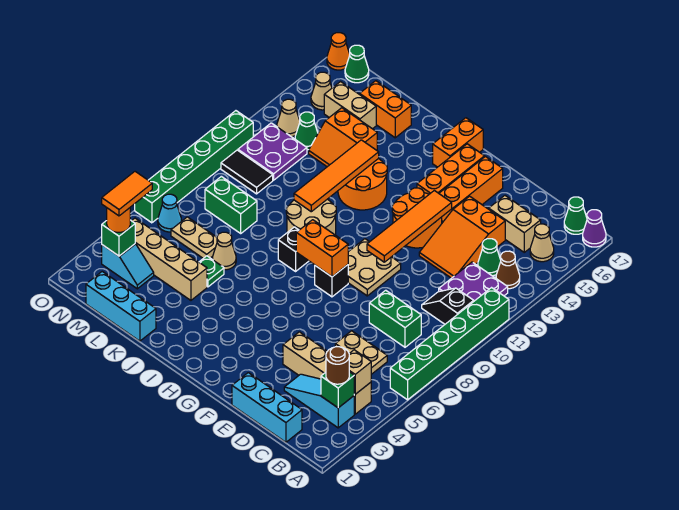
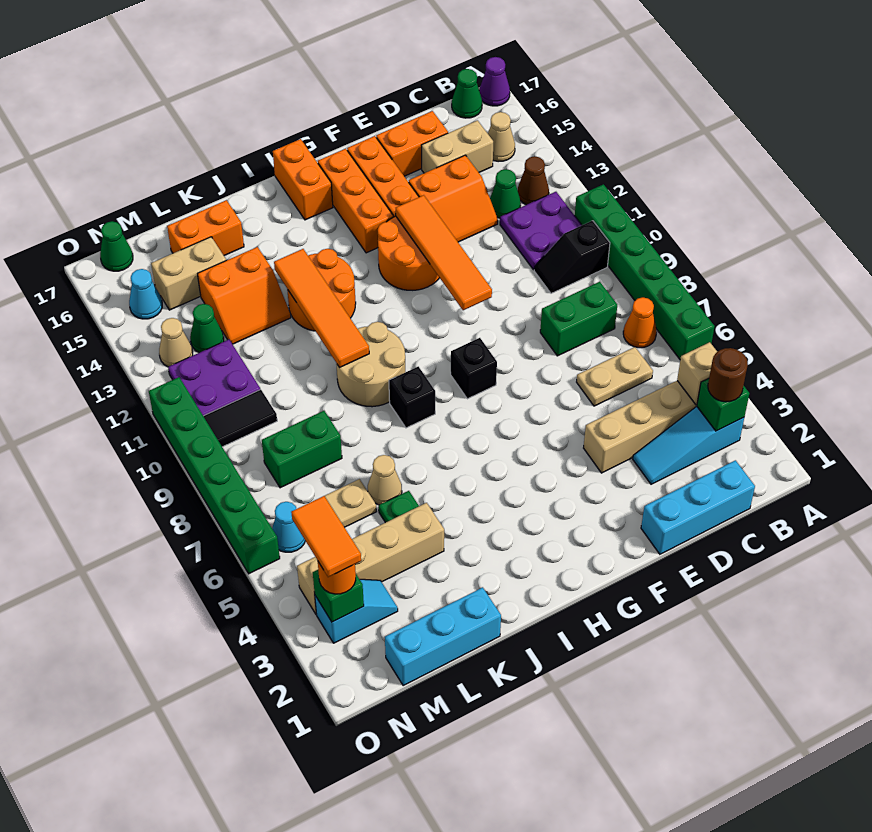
orange slope D12:E14 level 1 top 14 -> orange slope D13:E14 level 1 top 14
tan plate F9:G10 level 1 -> none
orange brick G8:H8 level 2 -> orange brick D16:E16 level 1
tan cone N15 level 1 -> cyan cone N15 level 1
orange cone O17 level 1 -> orange cone B7 level 1

